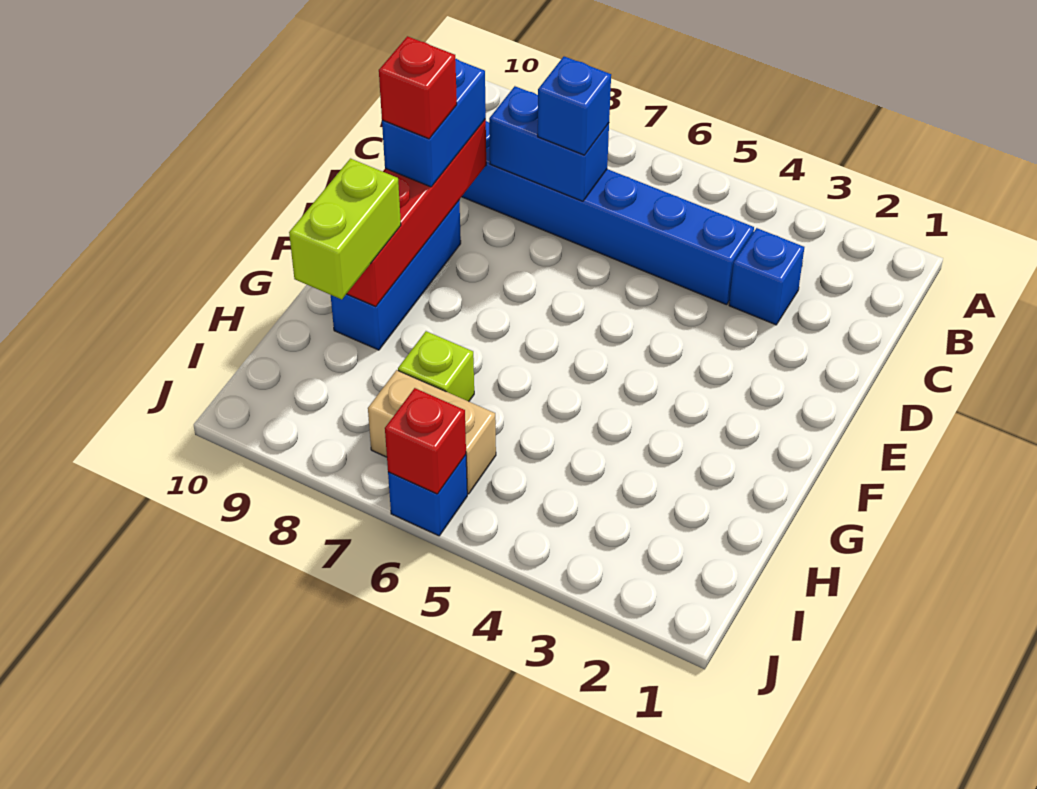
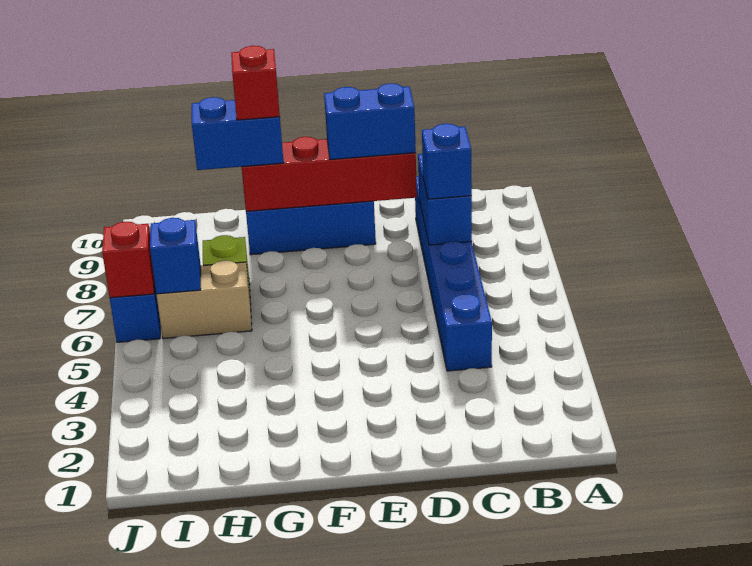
blue brick C3 level 1 -> blue brick I6 level 2
red brick E9 level 4 -> red brick G9 level 4
lime brick G9:H9 level 3 -> blue brick G9:H9 level 3
tan brick I6:I7 level 1 -> tan brick H6:I6 level 1

